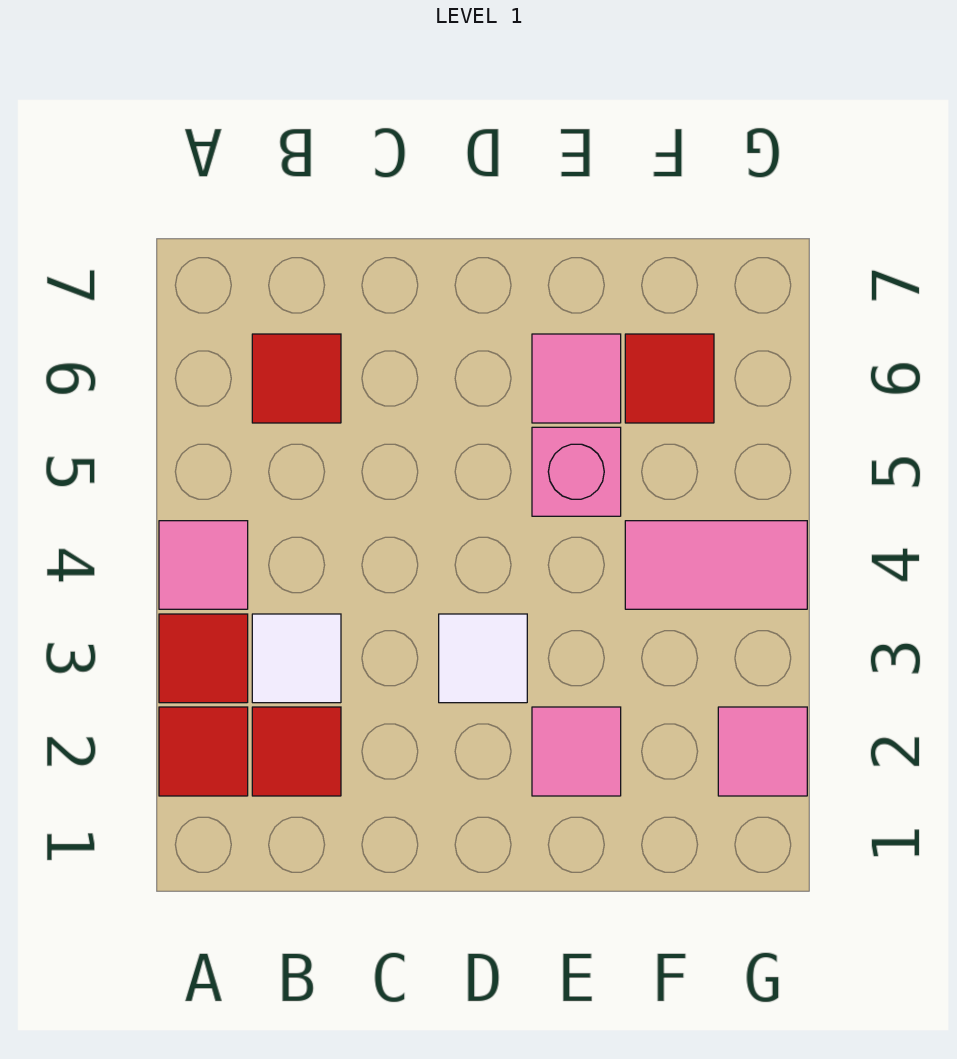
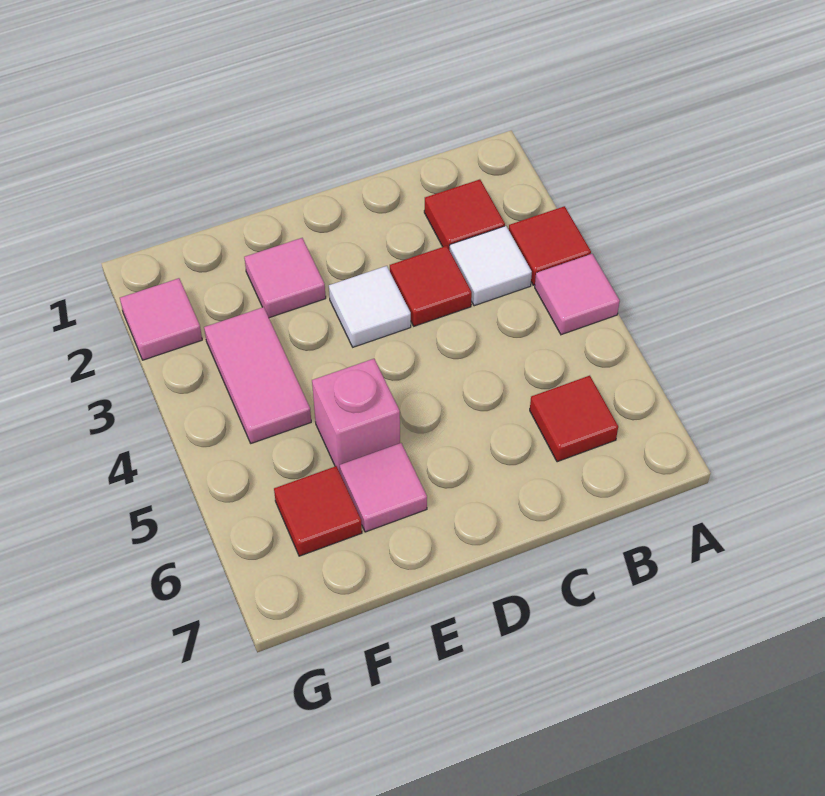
red tile A2 level 1 -> red tile C3 level 1
pink tile F4:G4 level 1 -> pink tile F3:F4 level 1

